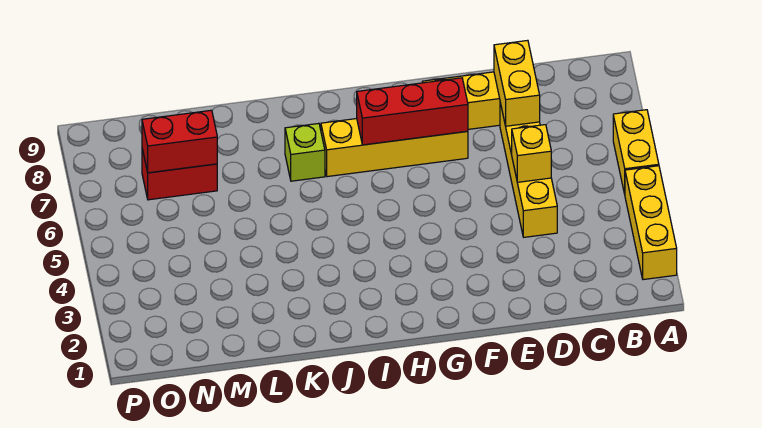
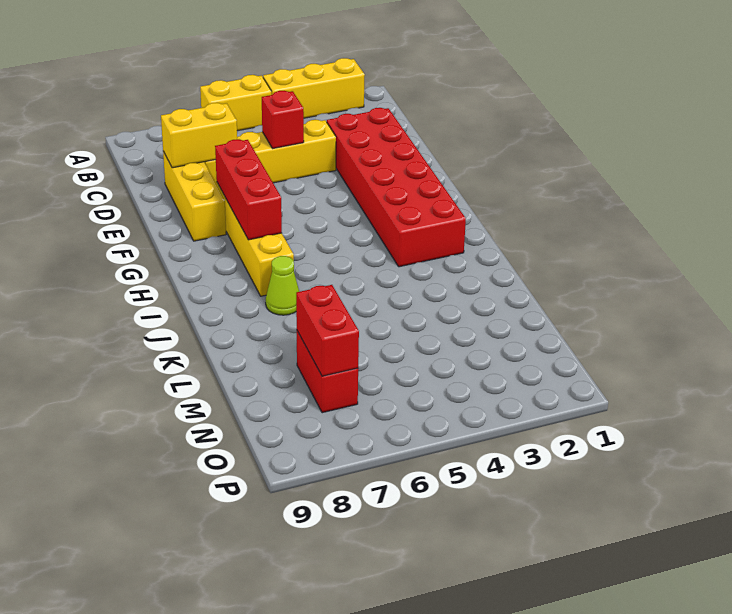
none -> red brick D2:I3 level 1
yellow brick D5 level 2 -> red brick D5 level 2
lime brick J7 level 1 -> lime cone J7 level 1

